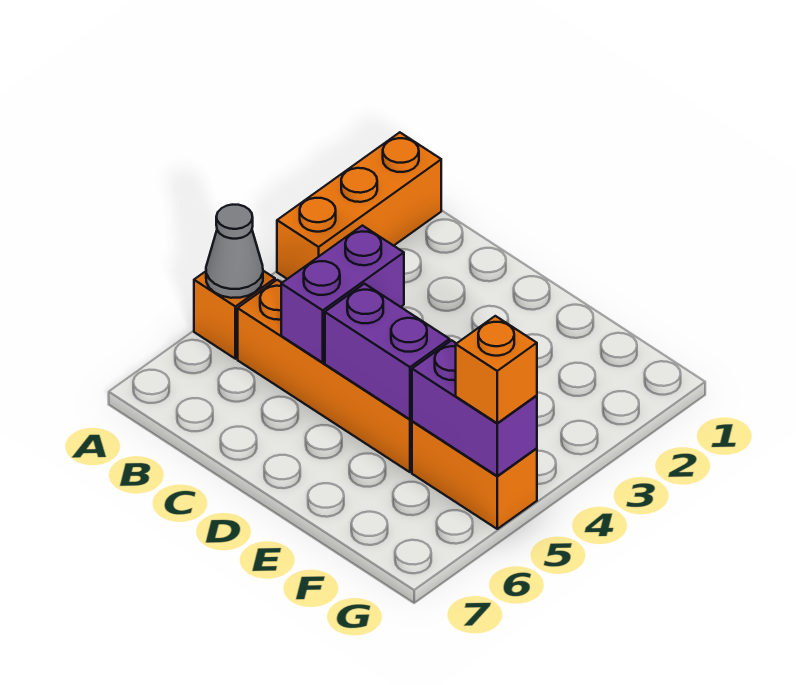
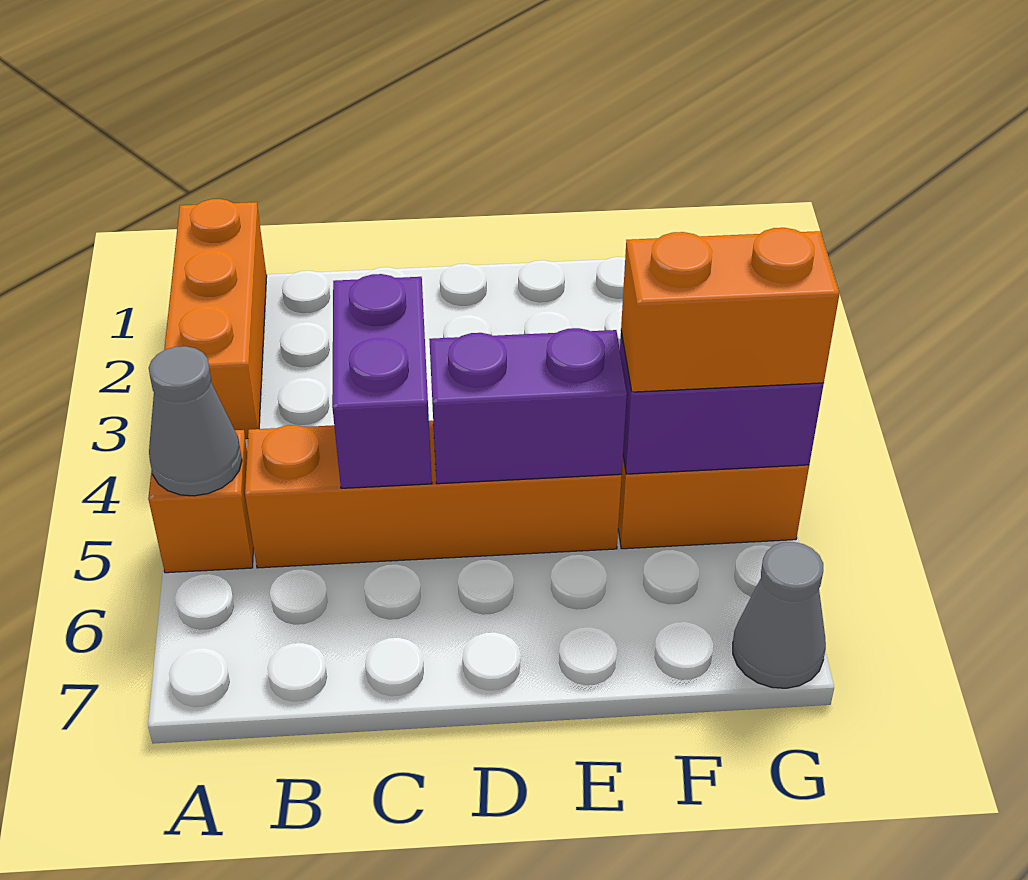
orange brick G5 level 3 -> orange brick F5:G5 level 3
none -> grey cone G7 level 1

